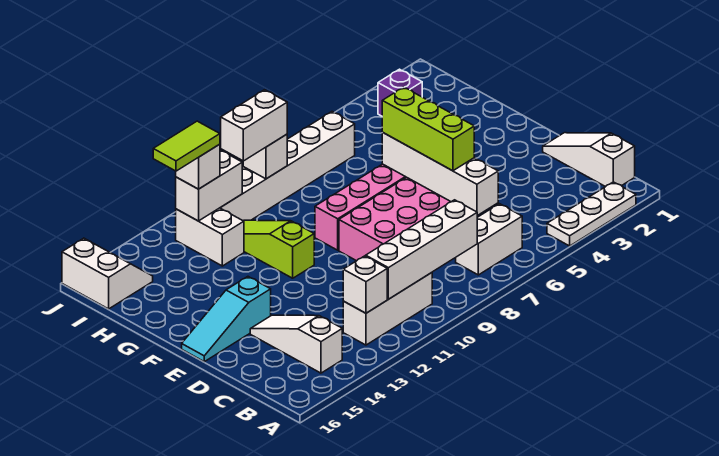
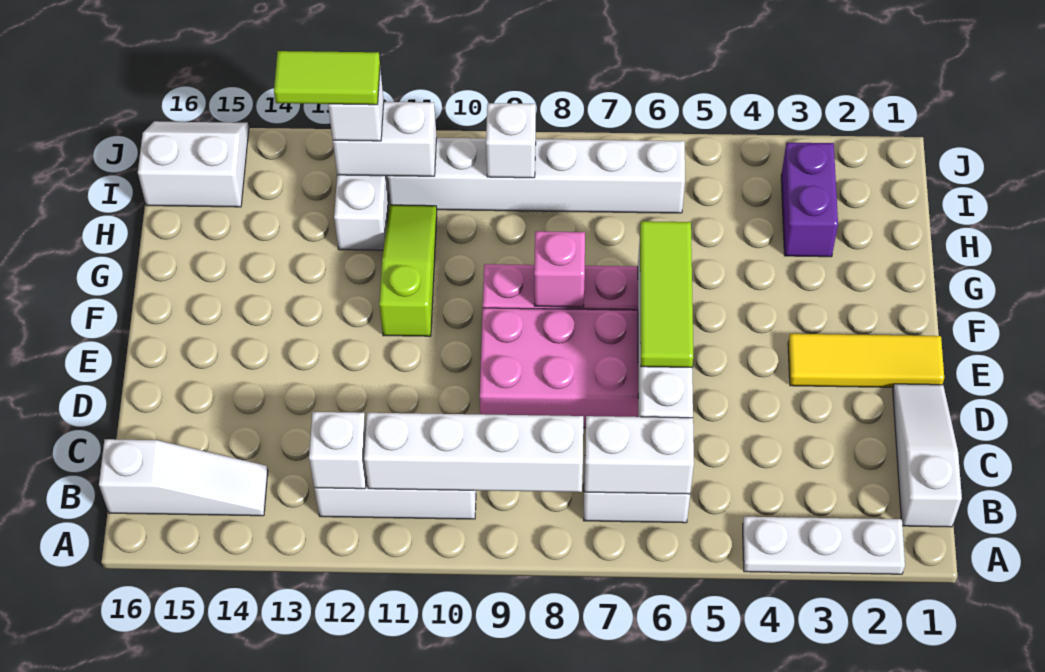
white slope B14:D14 level 1 top B -> white slope B14:B16 level 1 top 16
lime brick D6:F6 level 3 -> lime tile D6:F6 level 3
none -> yellow tile E1:E3 level 1
cyan slope E14:E16 level 1 top 14 -> none
none -> pink brick F8 level 2
purple brick I3 level 1 -> purple brick H3:I3 level 1
white brick I9:I10 level 3 -> white brick B6:B7 level 2
white slope I15:J16 level 1 top 16 -> white slope I15:J16 level 1 top I

